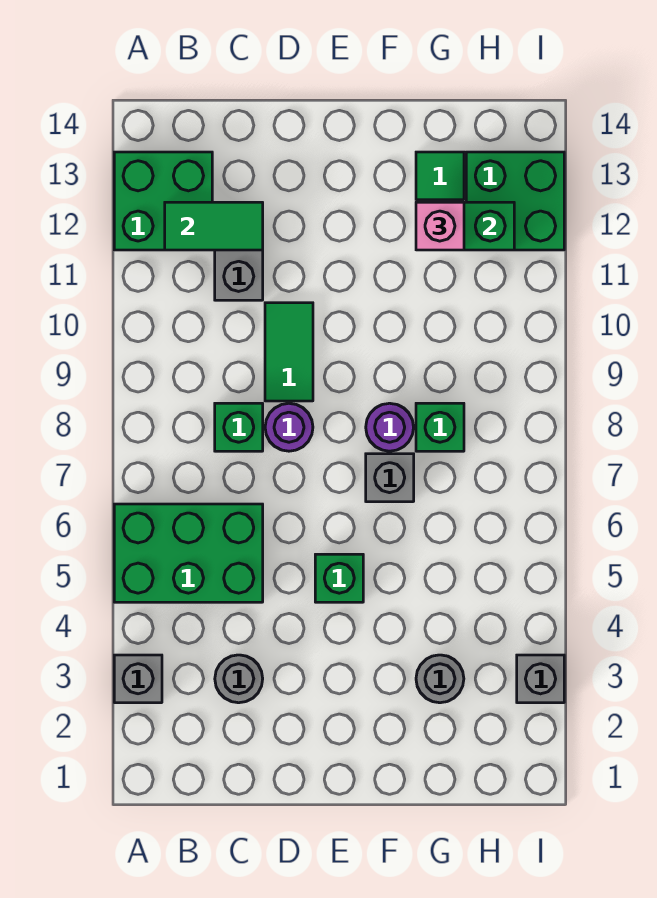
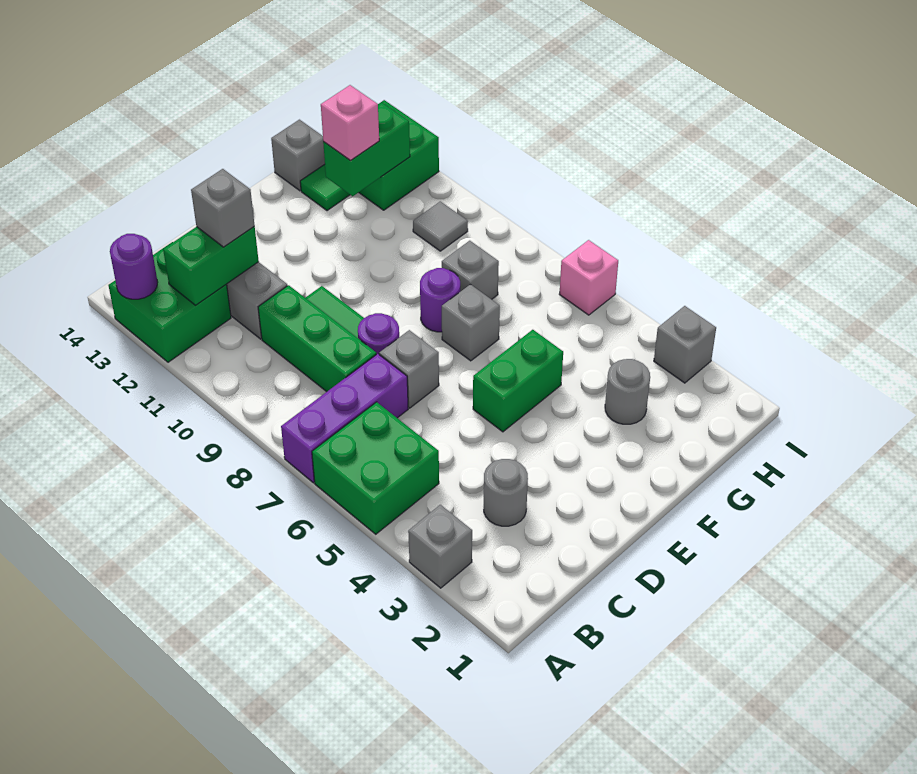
green brick A5:C6 level 1 -> green brick A5:B6 level 1
none -> purple brick A7:C7 level 1
none -> purple round brick A13 level 2
green tile B12:C12 level 2 -> green brick B12:C12 level 2
green brick C8 level 1 -> green brick C8:C10 level 1
none -> grey brick C12 level 3
none -> grey brick D7 level 1
green brick E5 level 1 -> green brick E5:F5 level 1
green brick G8 level 1 -> grey brick G8 level 1
none -> grey brick G14 level 1
none -> grey tile H10 level 1
none -> pink brick I6 level 1

